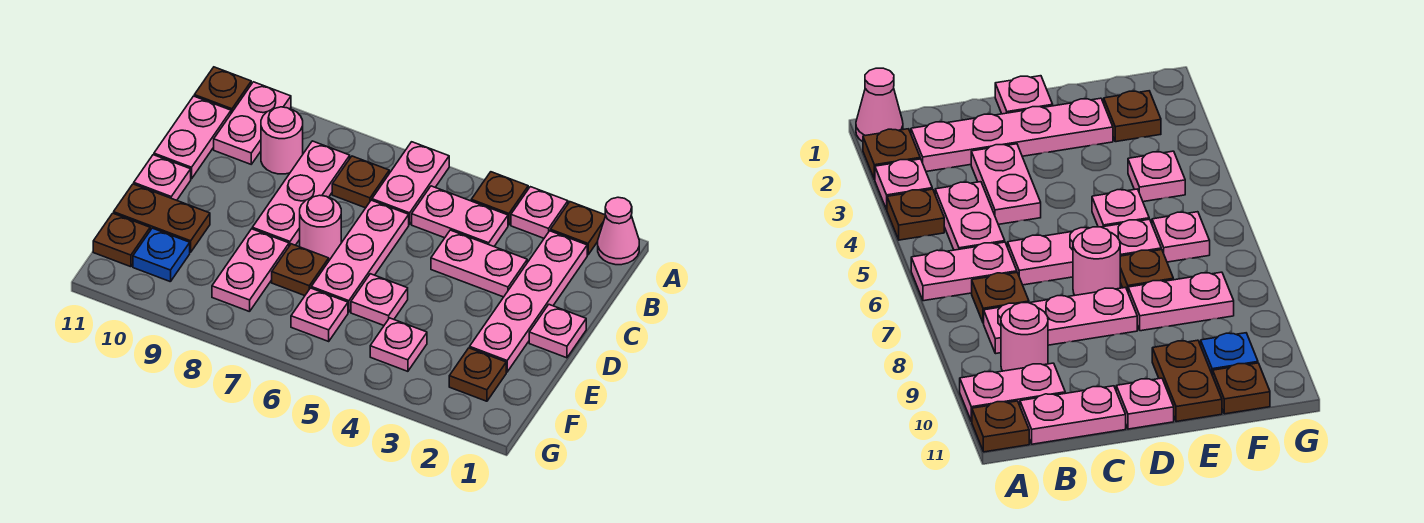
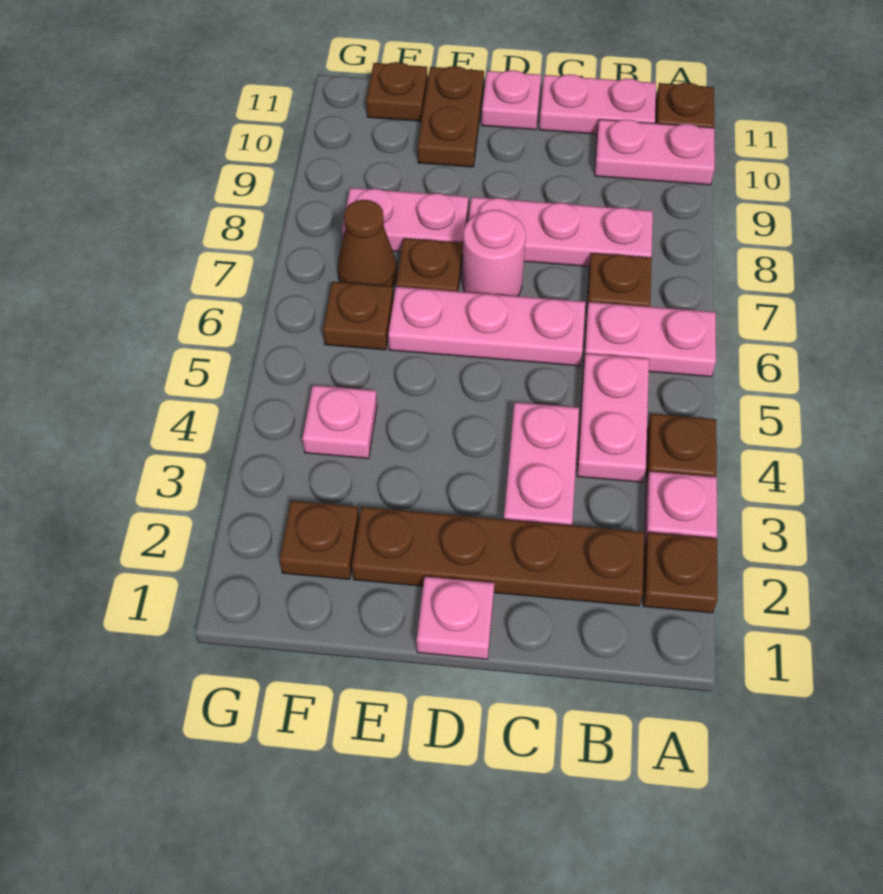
pink cone A1 level 1 -> none
pink plate B2:E2 level 1 -> brown plate B2:E2 level 1
pink round brick B9 level 1 -> none
pink plate E5 level 1 -> none
pink plate F6 level 1 -> brown plate F6 level 1
none -> brown cone F7 level 1
blue plate F10 level 1 -> none

